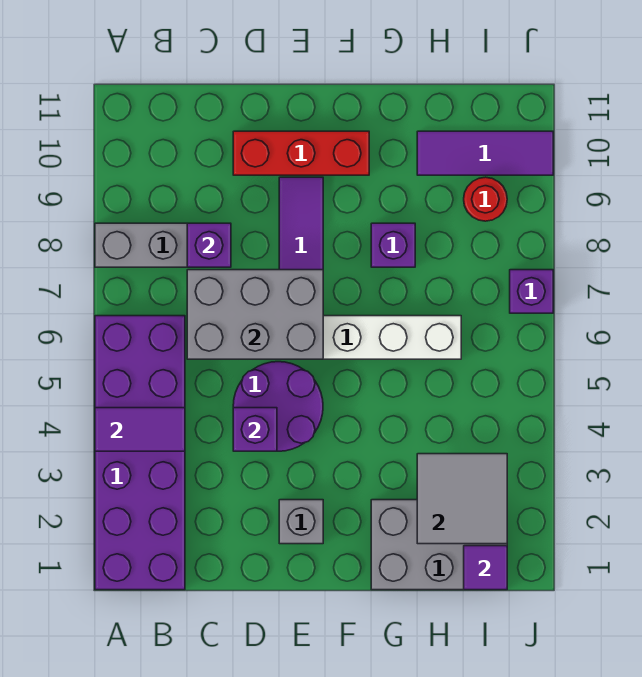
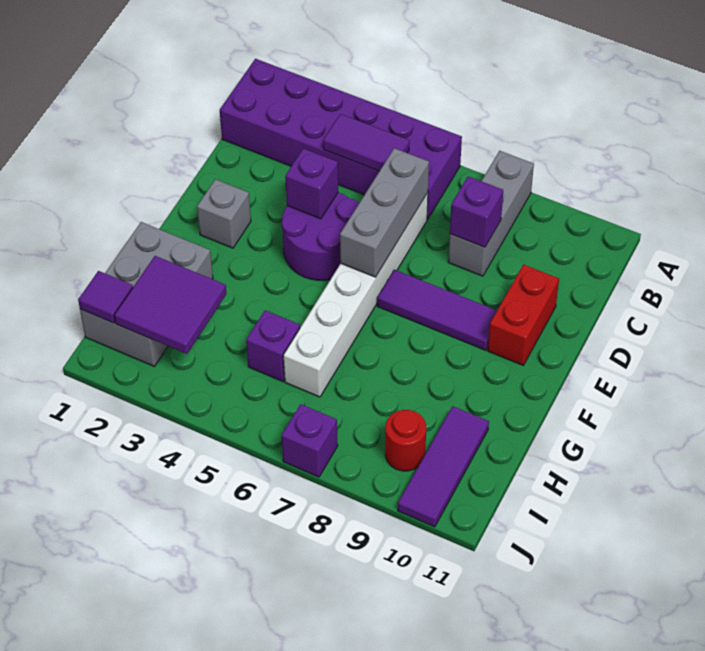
purple tile A4:B4 level 2 -> purple tile B4:B5 level 2
grey brick C6:E7 level 2 -> grey brick C6:E6 level 2
red brick D10:F10 level 1 -> red brick D10:E10 level 1
purple brick G8 level 1 -> purple brick H5 level 1
grey tile H2:I3 level 2 -> purple tile H2:I3 level 2

